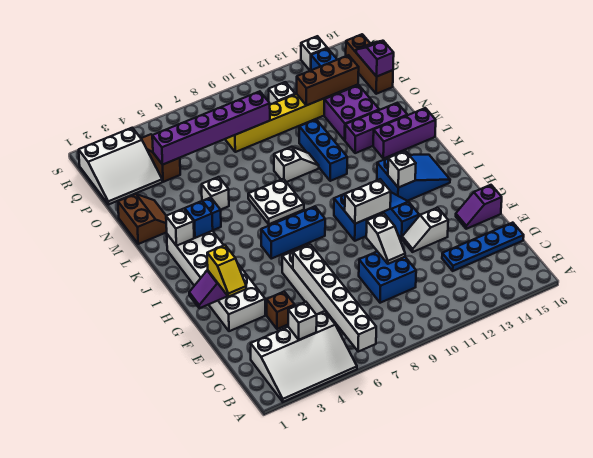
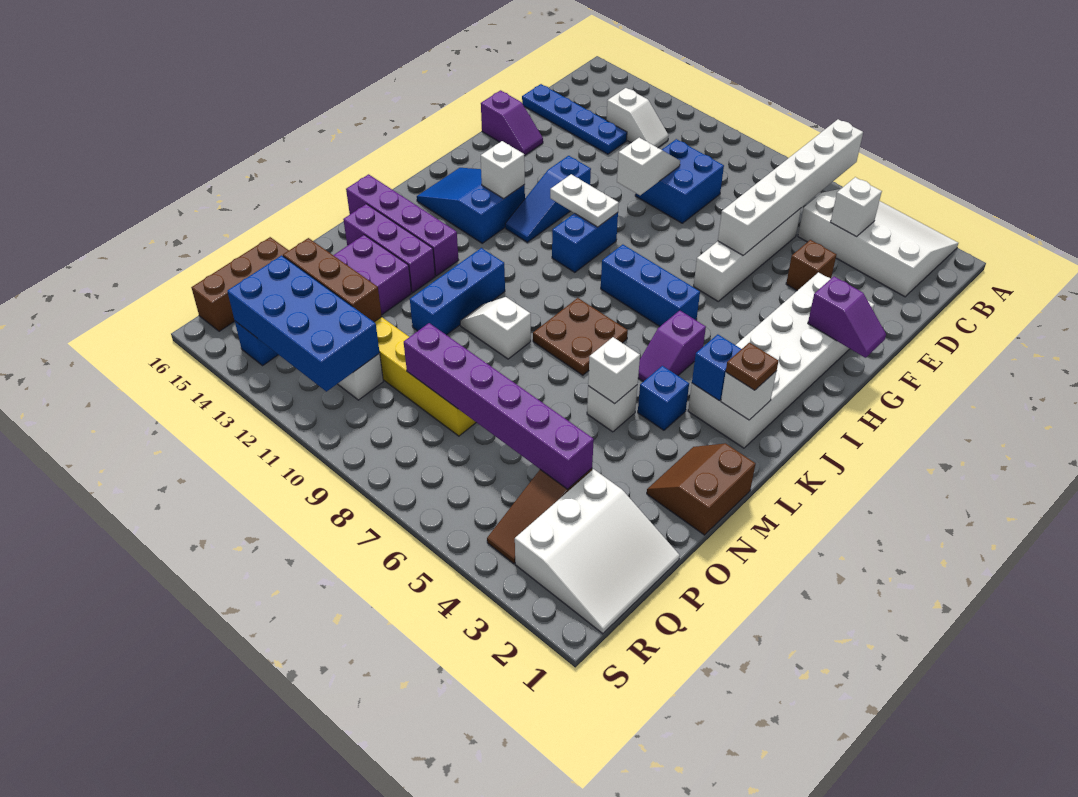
yellow slope F2:G2 level 3 top G -> none
white slope F12:F13 level 1 top 13 -> white slope C12:C13 level 1 top 13
white brick H10:H11 level 2 -> white plate H10:H11 level 2
none -> brown plate K2 level 3
white plate K7:L8 level 1 -> brown plate K7:L8 level 1
purple brick L14:L16 level 1 -> purple brick L13:L16 level 1
white slope P1:R3 level 1 top R -> white slope P1:R3 level 1 top 3
purple slope P16:Q16 level 2 top P -> purple slope J5:K5 level 1 top J
none -> blue brick Q11:R14 level 2
white brick S14 level 1 -> white brick M5 level 2

